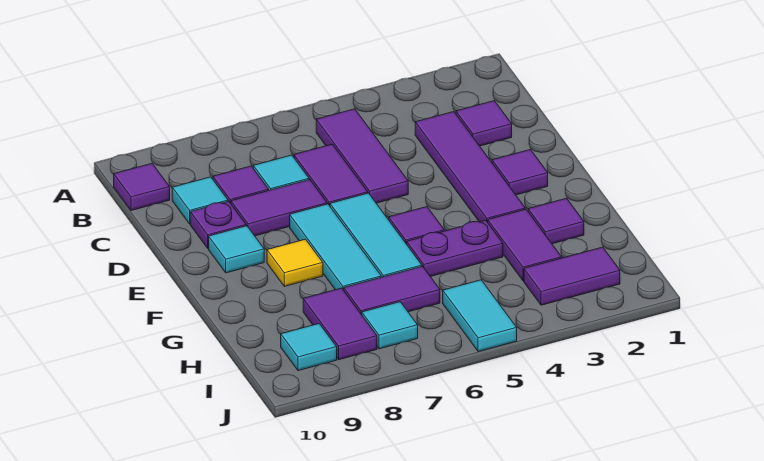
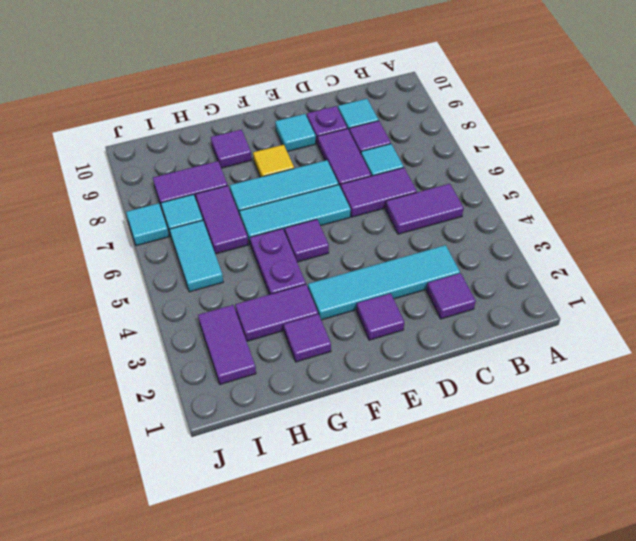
purple tile B5:D5 level 1 -> purple tile B5:C5 level 1
purple tile B10 level 1 -> purple tile G9 level 1
purple tile C3:F3 level 1 -> cyan tile C3:F3 level 1
cyan tile I5:J5 level 1 -> cyan tile I5:I6 level 1
cyan tile I9 level 1 -> cyan tile J7 level 1

